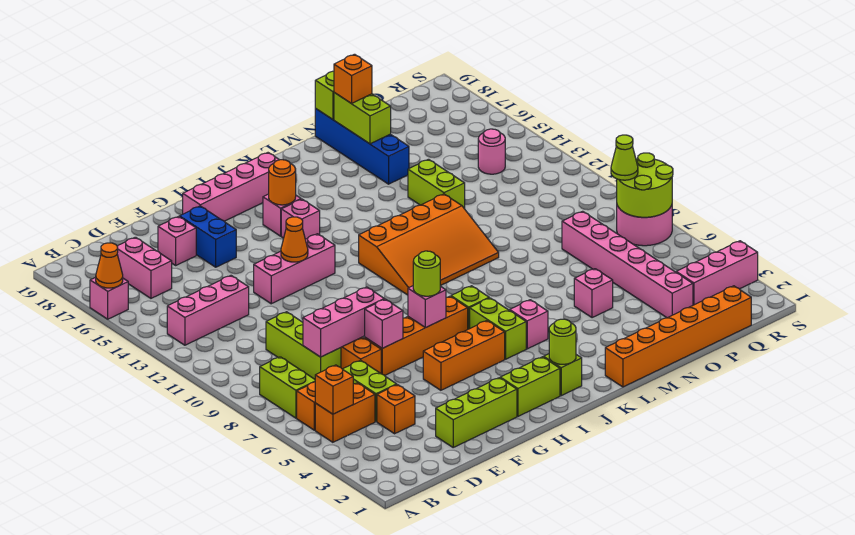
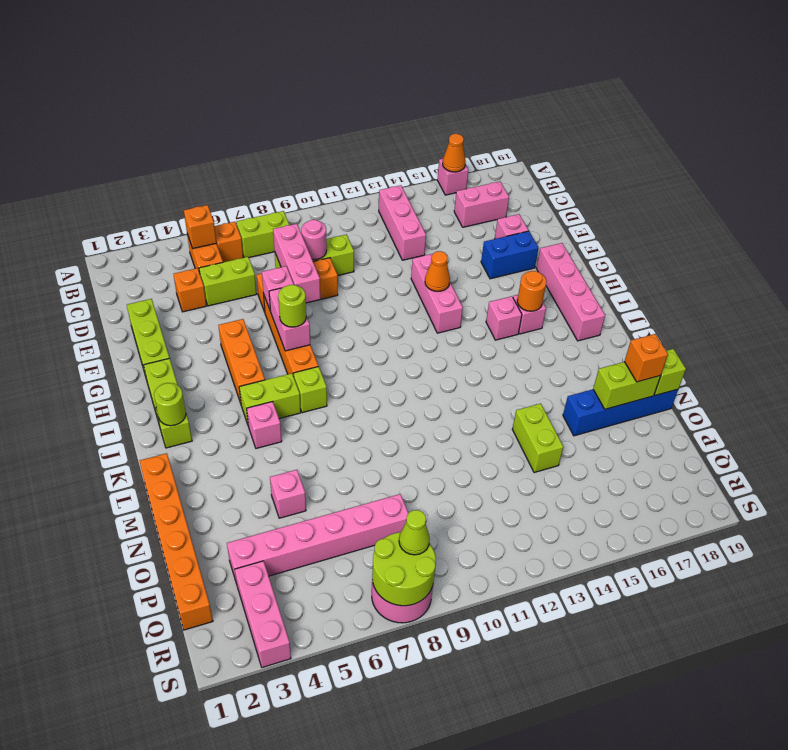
pink brick H7 level 2 -> pink brick G7:H7 level 2
orange slope J10:M12 level 1 top 12 -> none
lime brick N13:N14 level 1 -> lime brick N14:O14 level 1
pink round brick Q14 level 1 -> pink round brick D9 level 2

